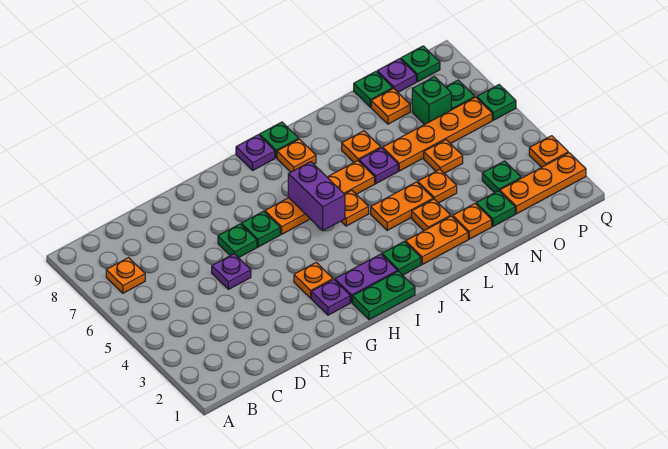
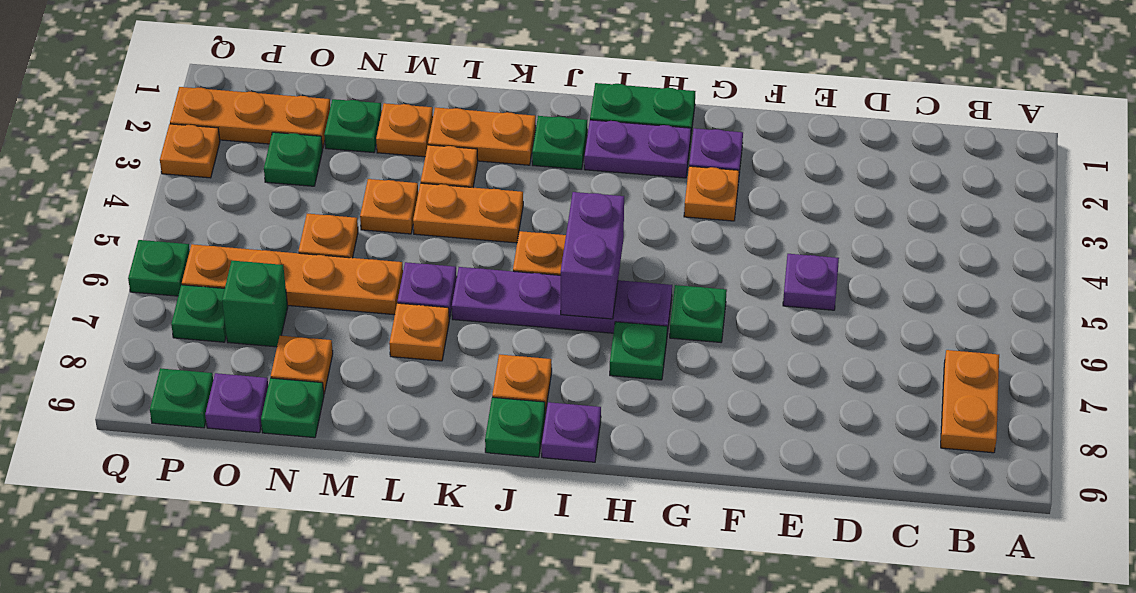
orange plate B7 level 1 -> orange plate B7:B8 level 1
green plate F6 level 1 -> green plate H7 level 1
orange plate H6:K6 level 1 -> purple plate H6:K6 level 1

